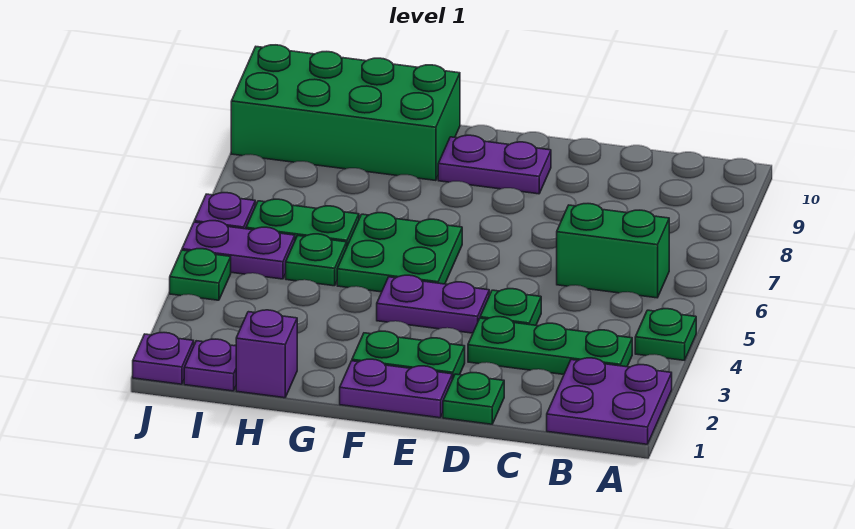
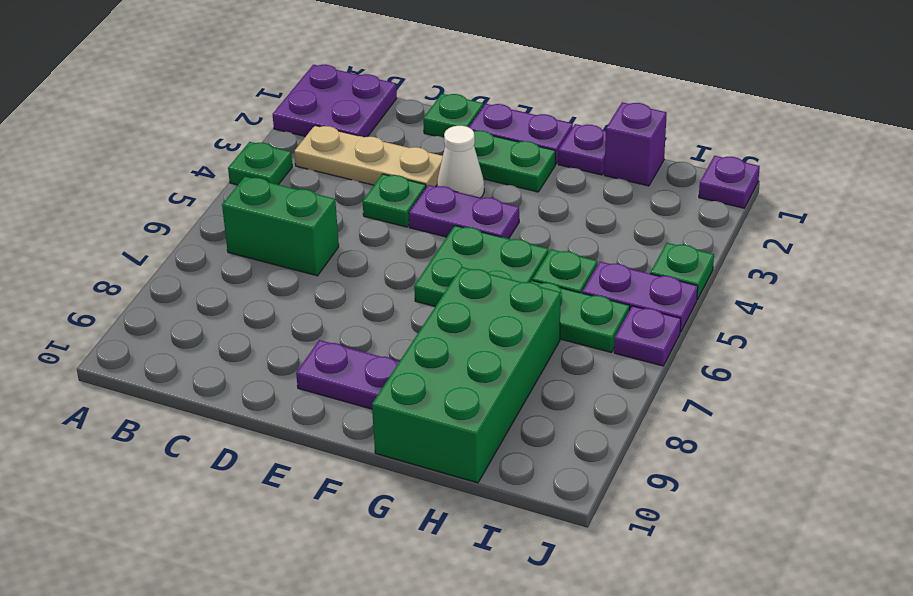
green plate B3:D3 level 1 -> tan plate B3:D3 level 1
none -> white cone E3 level 1
green brick G9:J10 level 1 -> green brick G7:H10 level 1
purple plate I1 level 1 -> purple plate G1 level 1

